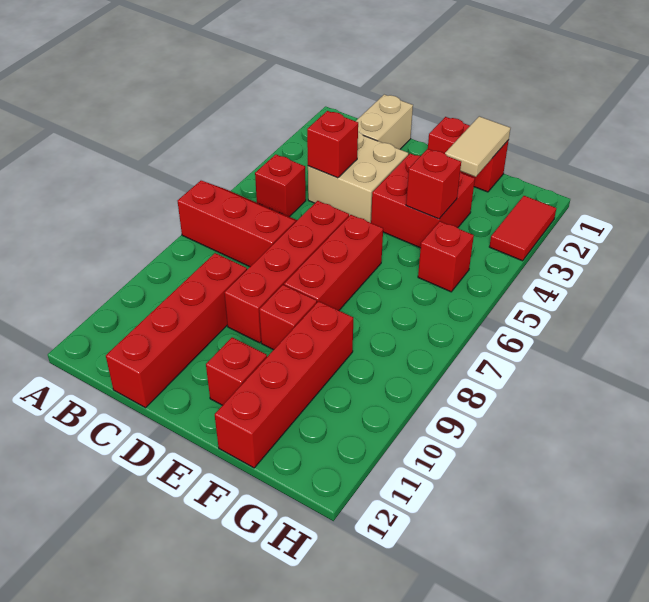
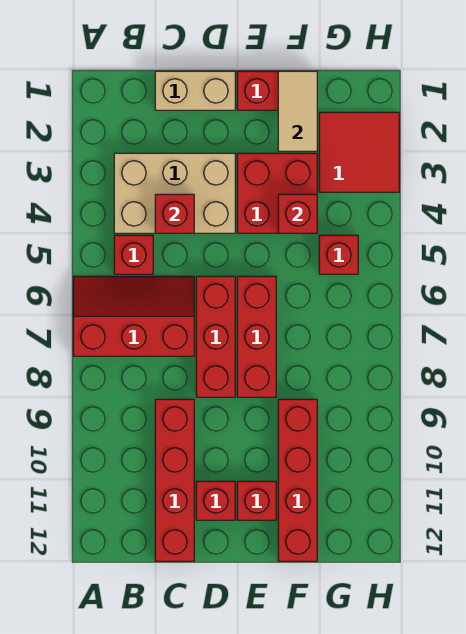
tan brick C1:C2 level 1 -> tan brick C1:D1 level 1
tan brick C3:D4 level 1 -> tan brick B3:D4 level 1
red brick D6:D9 level 1 -> red brick D6:D8 level 1
red brick E9 level 1 -> red brick D11 level 1
red tile H2:H3 level 1 -> red tile G2:H3 level 1

